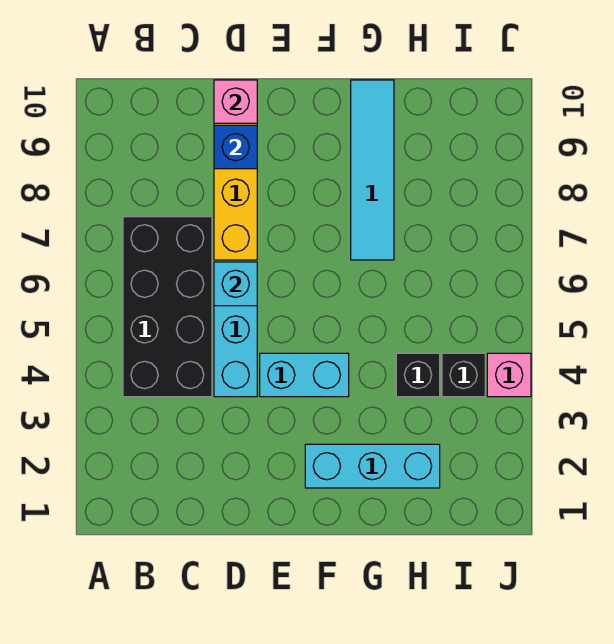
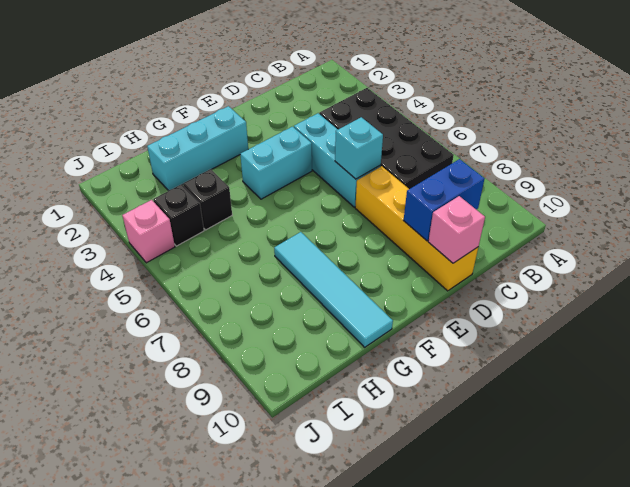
blue brick D9 level 2 -> blue brick C9:D9 level 2

